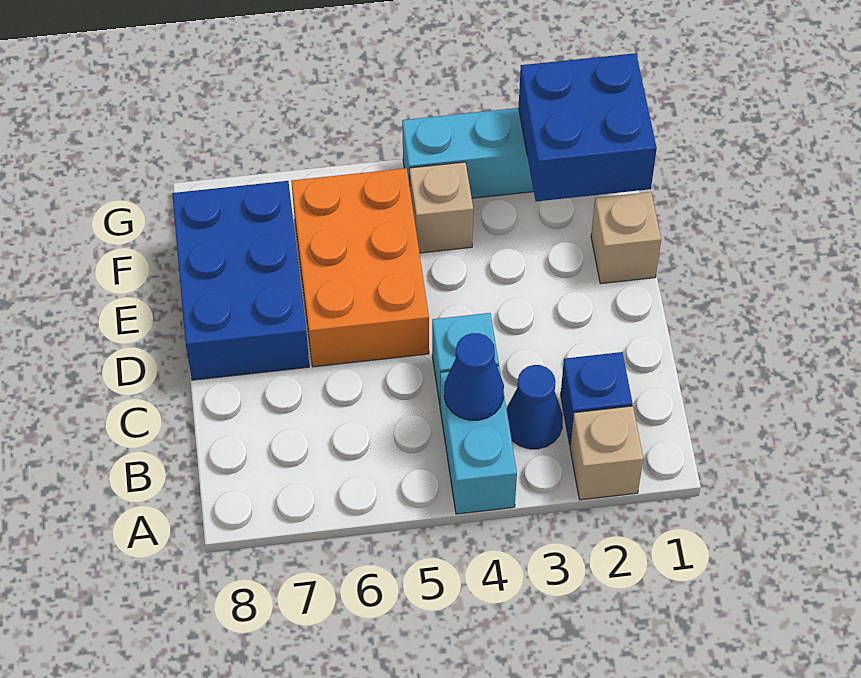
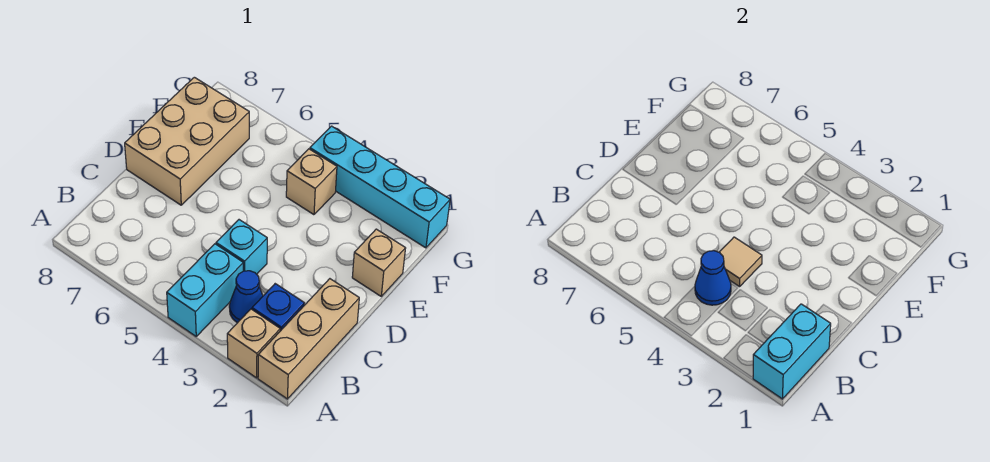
none -> tan brick A1:C1 level 1
none -> cyan brick A1:B1 level 2
none -> tan tile C4 level 2
orange brick D5:F6 level 1 -> none
blue brick D7:F8 level 1 -> tan brick D7:F8 level 1
blue brick F1:G2 level 2 -> none

